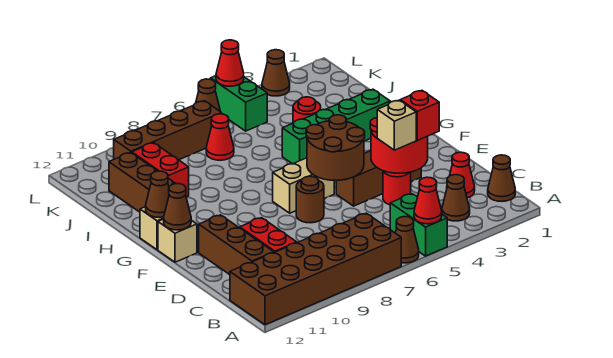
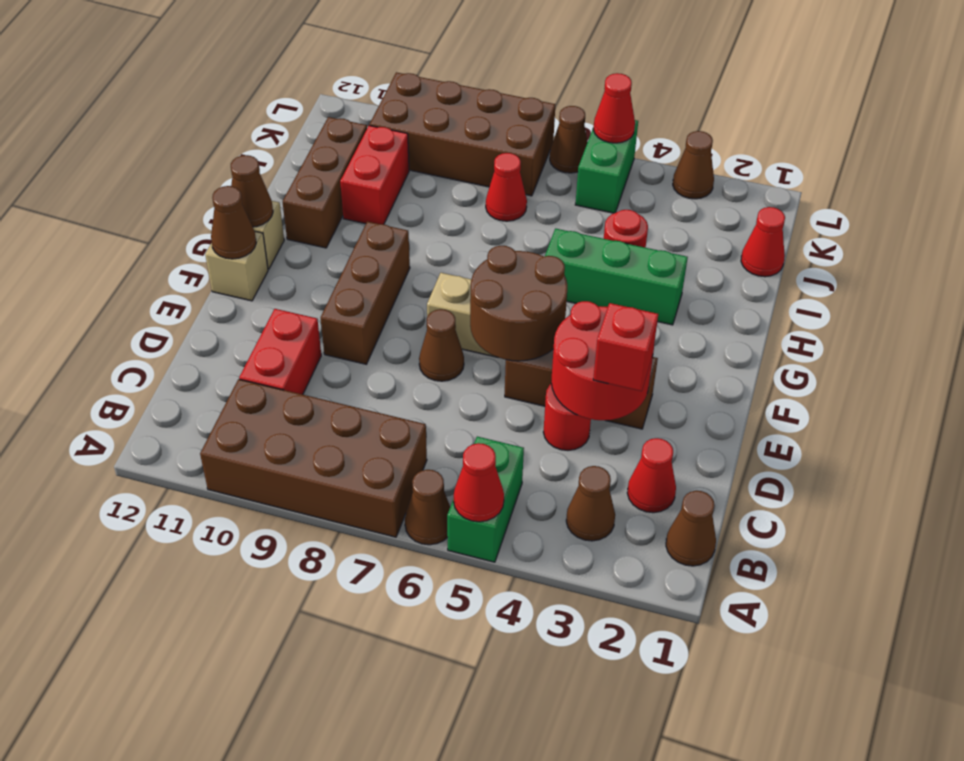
brown brick A7:B12 level 1 -> brown brick A7:B10 level 1
brown brick C11:E11 level 1 -> brown brick E9:G9 level 1
tan brick D4 level 3 -> none
brown round brick E7 level 1 -> brown cone E7 level 1
green brick H2:H5 level 1 -> green brick H3:H5 level 1
none -> red cone J1 level 1
brown brick K7:K10 level 1 -> brown brick K7:L10 level 1

